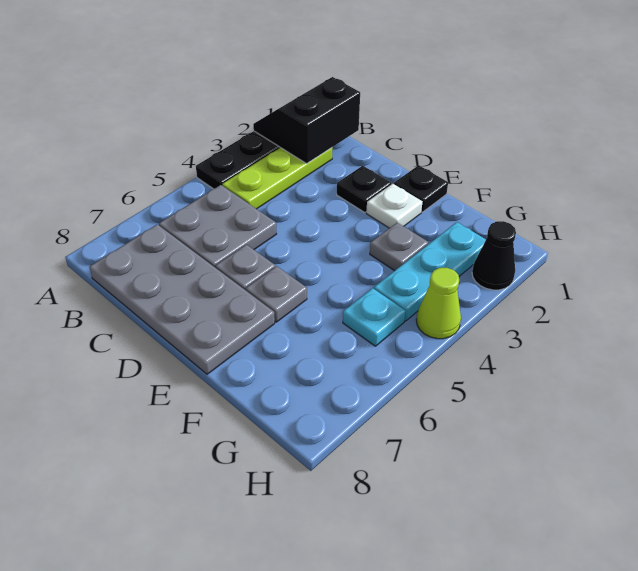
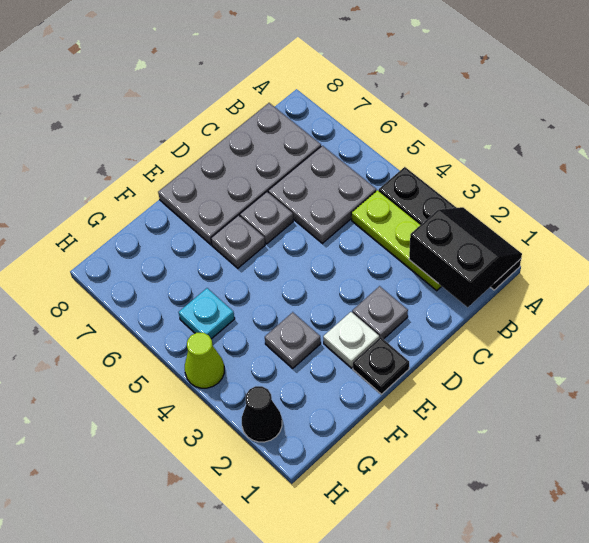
black plate D2 level 1 -> grey plate D2 level 1
cyan plate G2:G4 level 1 -> none

